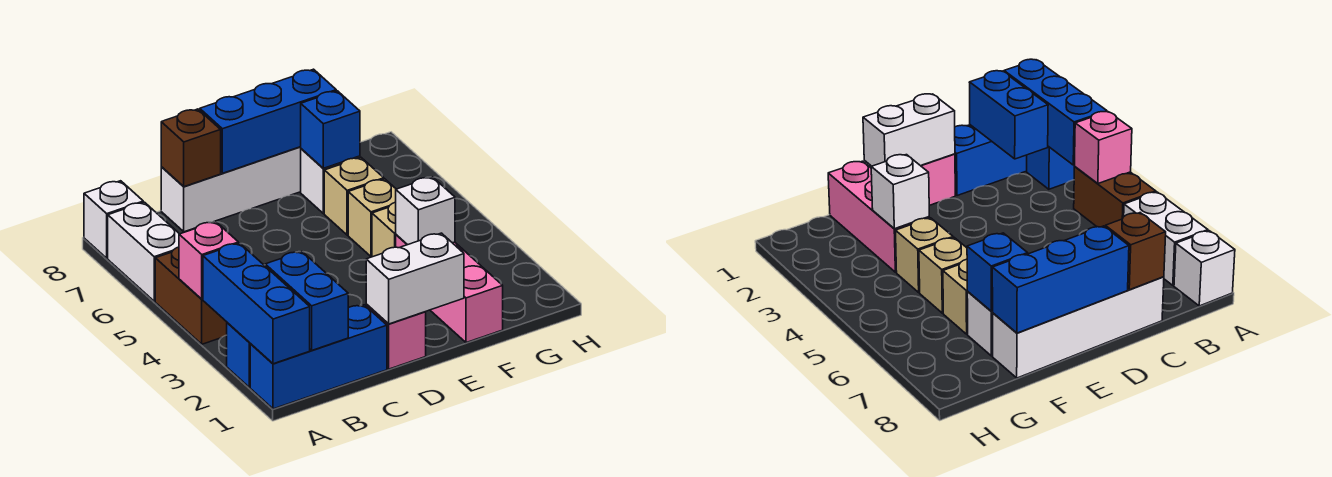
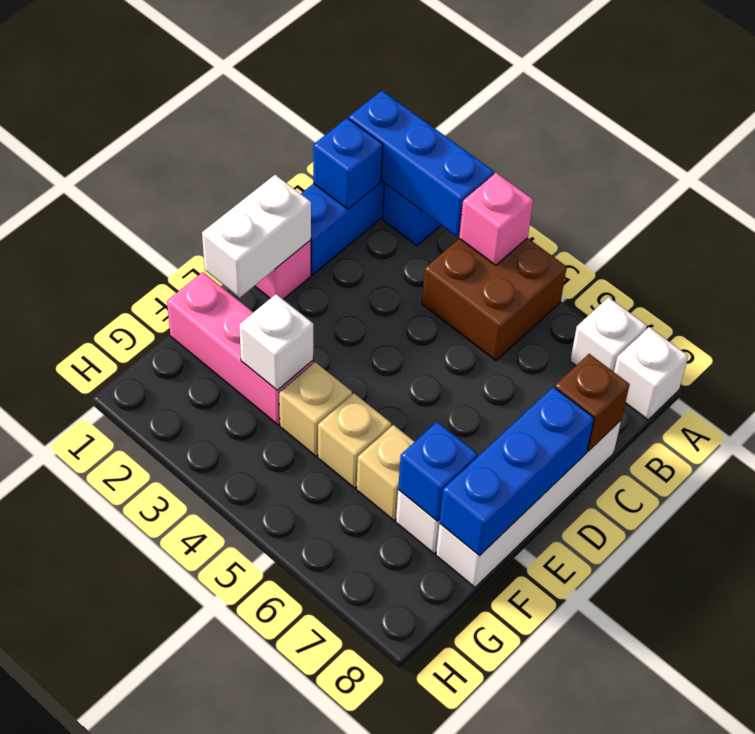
brown brick A4:A5 level 1 -> brown brick A4:B5 level 1
white brick A6:A7 level 1 -> white brick A7 level 1
blue brick B1:B2 level 2 -> blue brick B1 level 2

